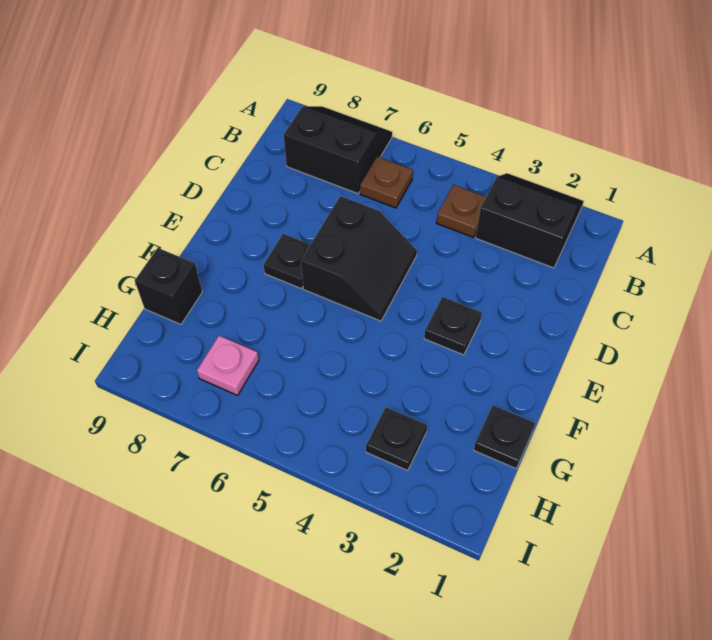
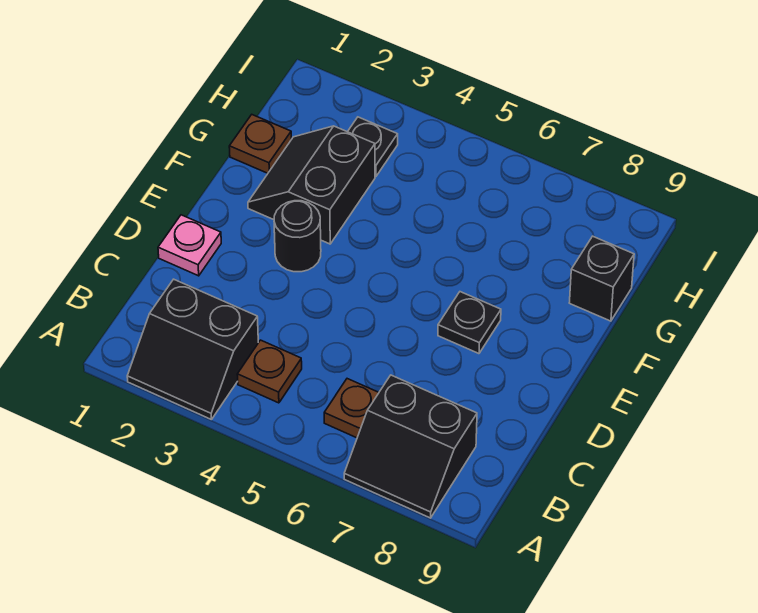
black slope D5:E6 level 1 top 6 -> black slope F2:G3 level 1 top 3
black plate E3 level 1 -> black round brick E3 level 1
black plate G1 level 1 -> brown plate G1 level 1
pink plate H7 level 1 -> pink plate D1 level 1

